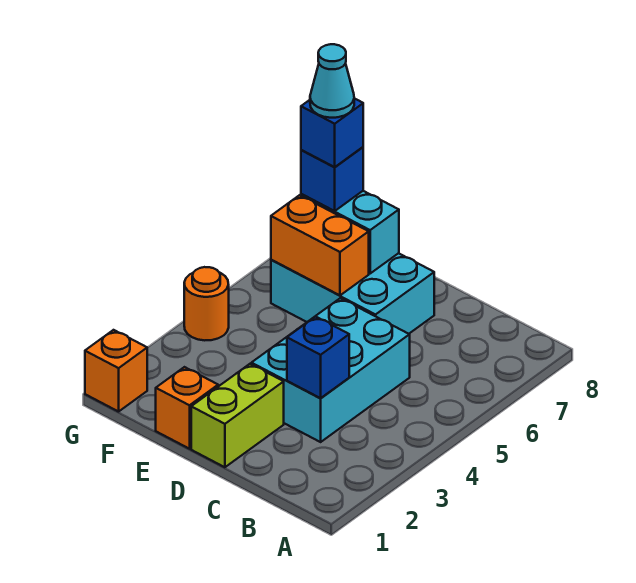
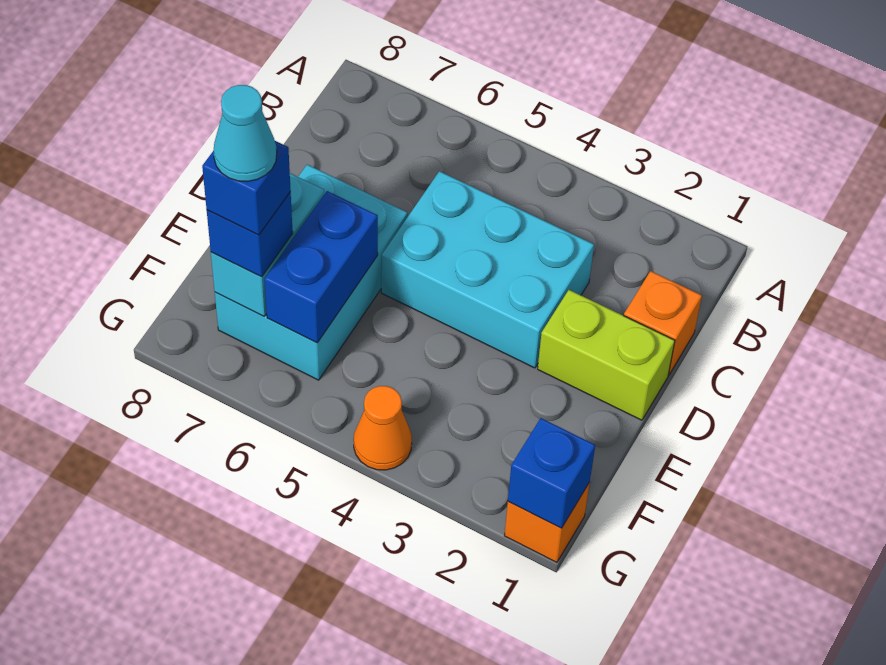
blue brick C3 level 2 -> blue brick G1 level 2
orange brick E1 level 1 -> orange brick C1 level 1
orange brick E6:F6 level 2 -> blue brick E6:F6 level 2
orange round brick G4 level 1 -> orange cone G4 level 1

